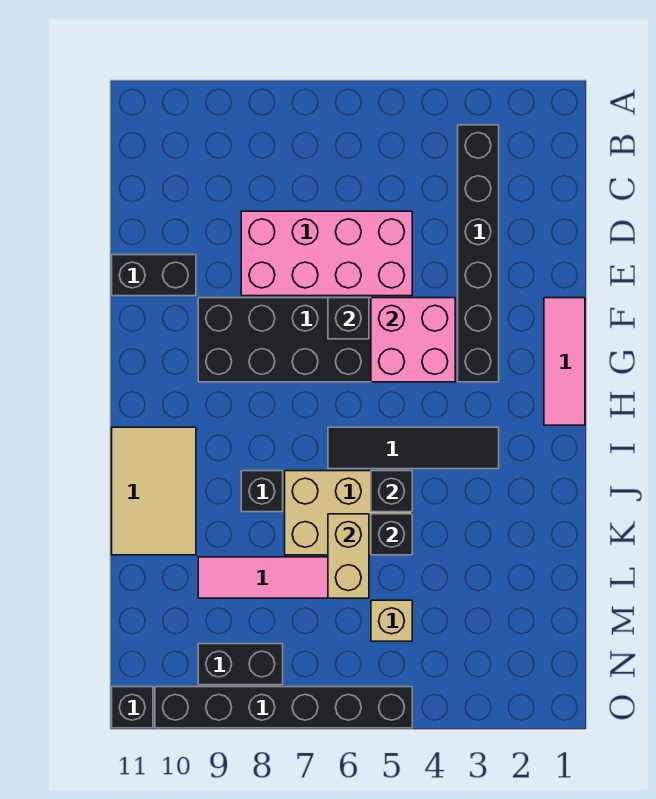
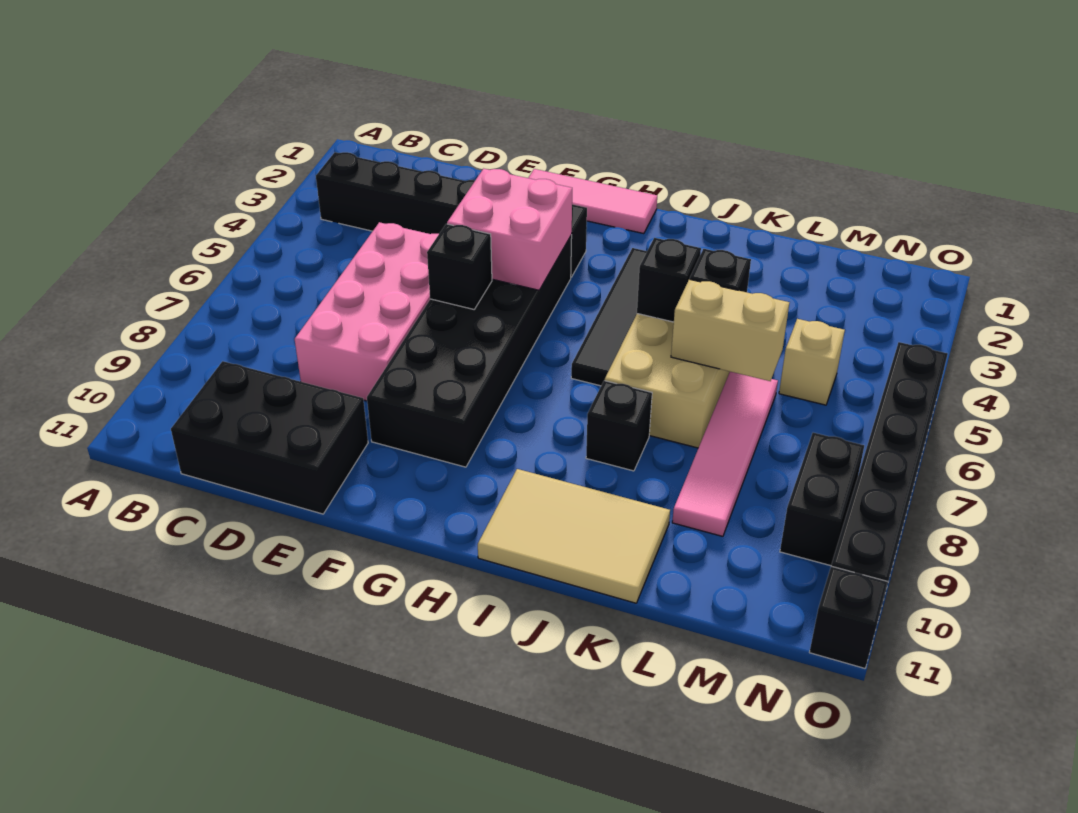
black brick E10:E11 level 1 -> black brick C10:E11 level 1

